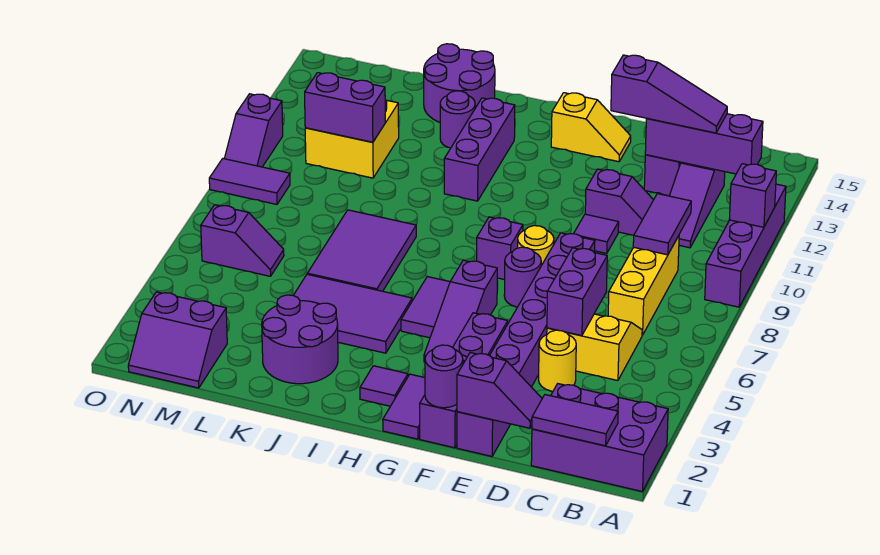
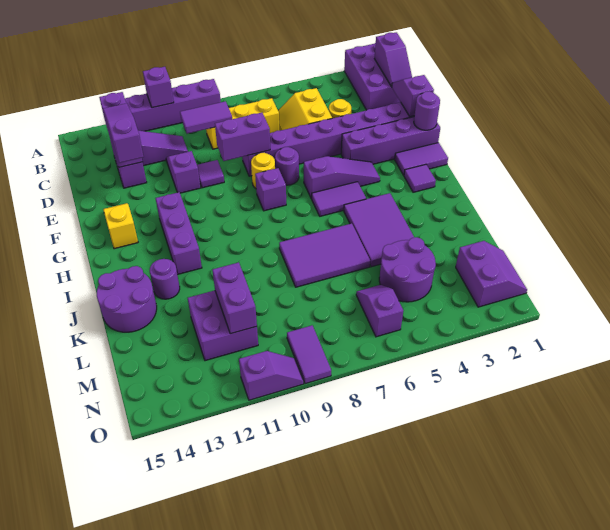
purple tile B1:C1 level 2 -> purple slope B1:C1 level 2 top B
purple brick D5:D6 level 2 -> purple brick E8:E9 level 2
purple brick I11:I13 level 1 -> purple brick G12:I12 level 1
purple round brick J2:K3 level 1 -> purple round brick L4:M5 level 1
yellow brick L11:M12 level 1 -> purple brick L11:M12 level 1

